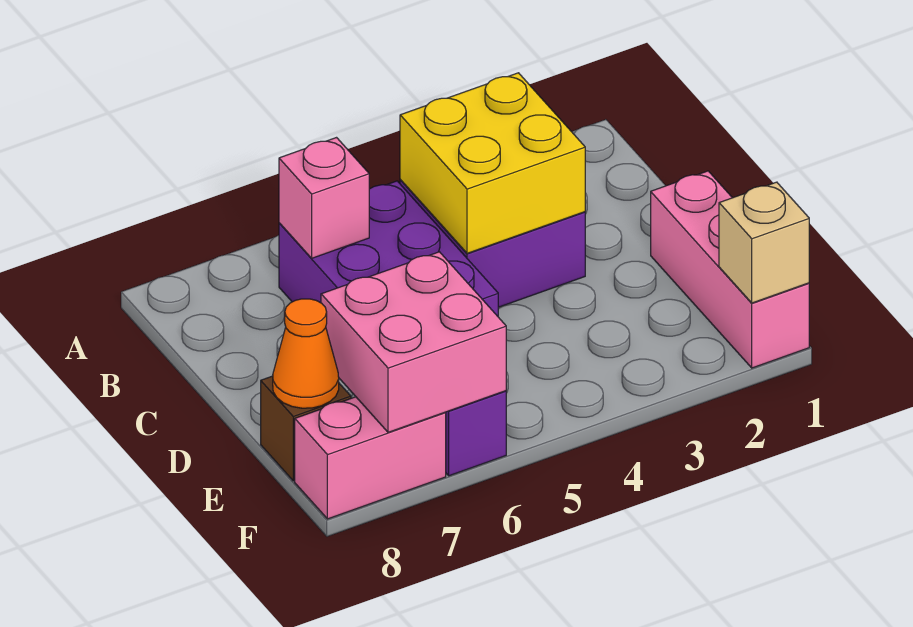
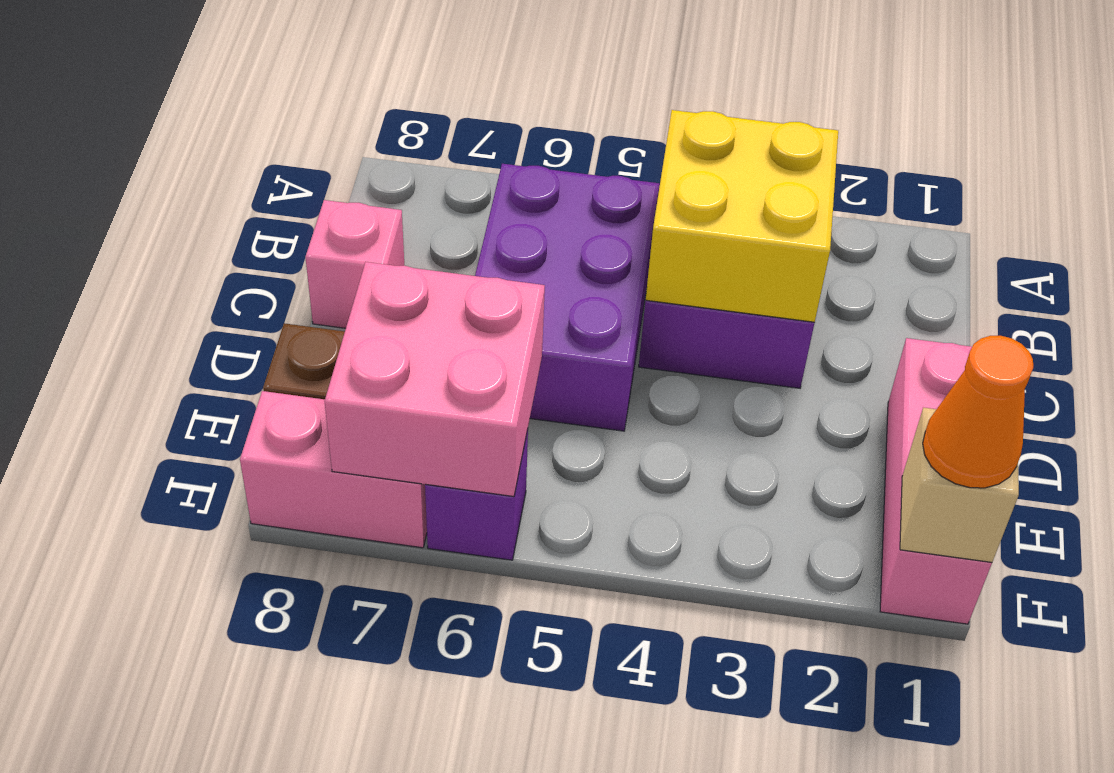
pink brick B6 level 2 -> pink brick C8 level 1
orange cone E8 level 2 -> orange cone F1 level 3

